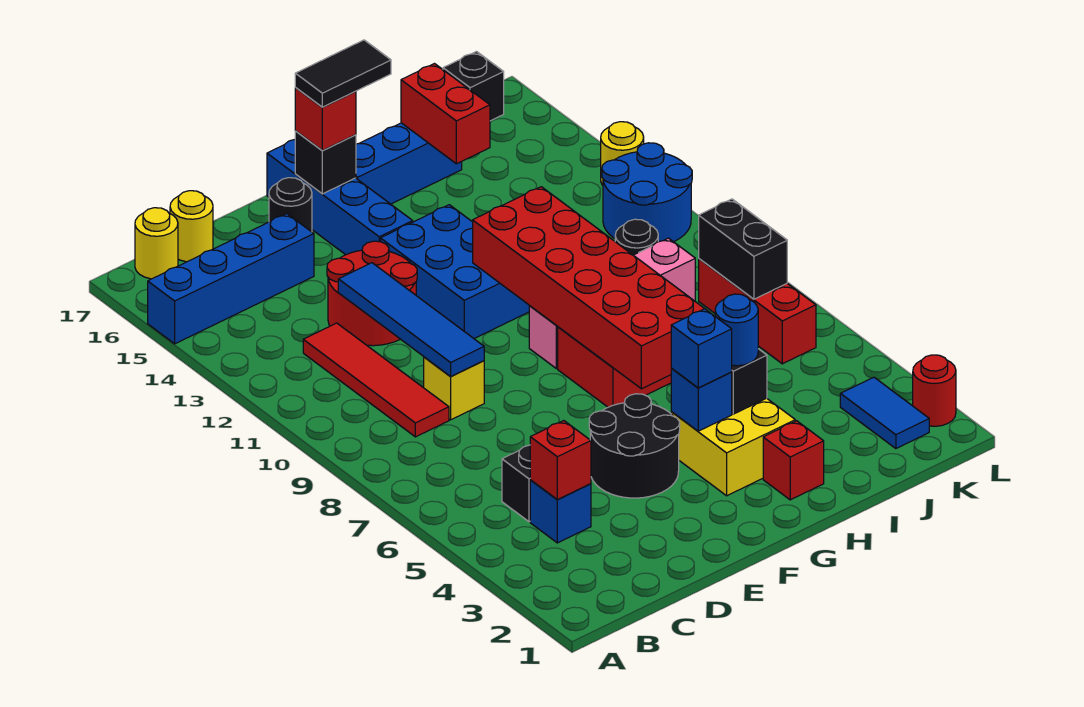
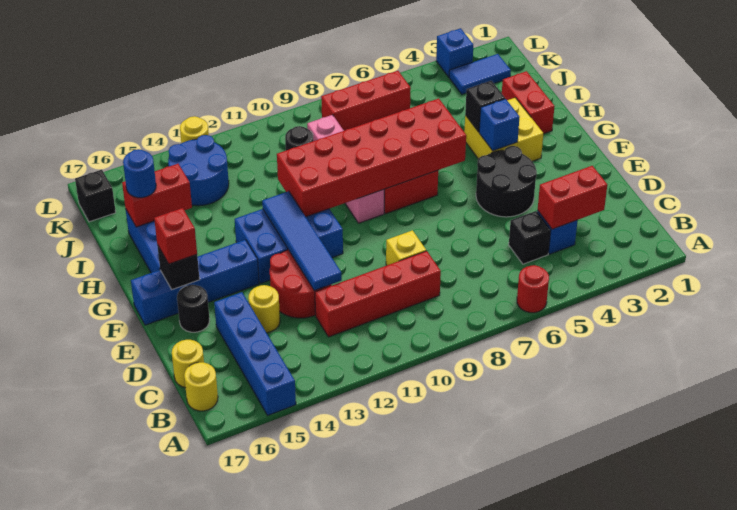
red brick C4 level 2 -> red brick C3:C4 level 2
red tile C9:C12 level 1 -> red brick C9:C12 level 1
blue tile D9:D12 level 2 -> blue tile D12:G12 level 2
none -> yellow round brick D14 level 1
black tile F16:G16 level 4 -> none
blue brick G4 level 3 -> blue brick L3 level 1
red brick H2 level 1 -> red brick H2:I2 level 1
blue round brick H4 level 3 -> blue round brick I16 level 3
black brick K7:K8 level 2 -> none
blue round brick K11:L12 level 1 -> blue round brick J13:K14 level 1
red round brick L2 level 1 -> red round brick A6 level 1

